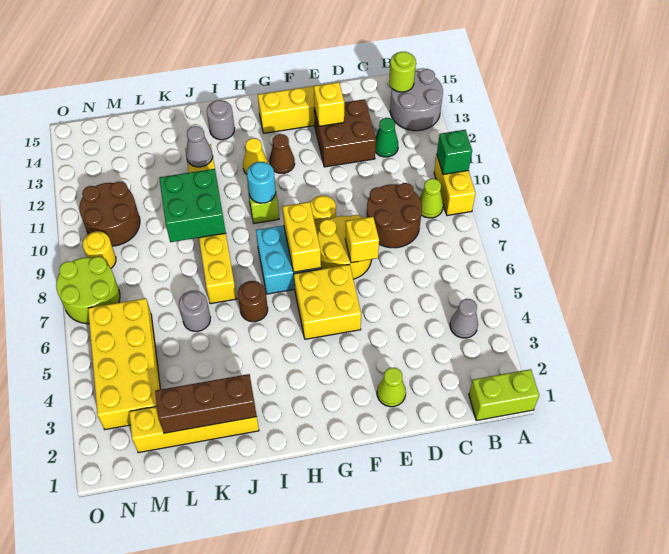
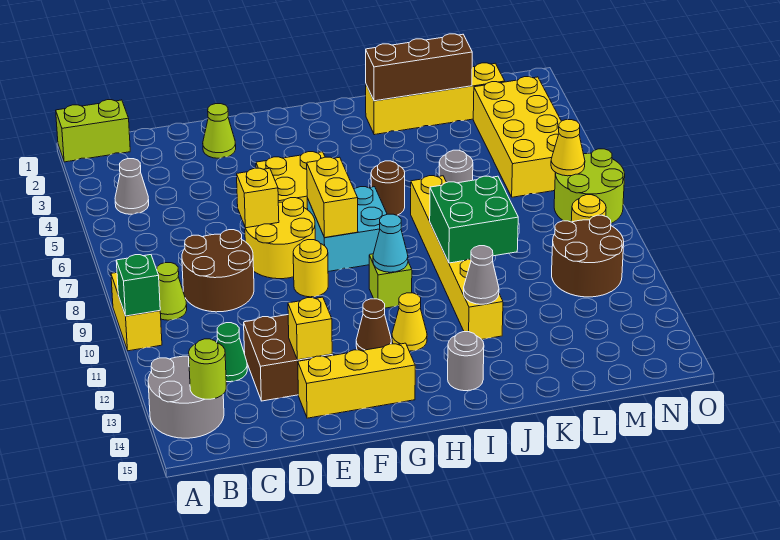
cyan round brick H10 level 2 -> cyan cone H10 level 2
none -> yellow cone N7 level 2

